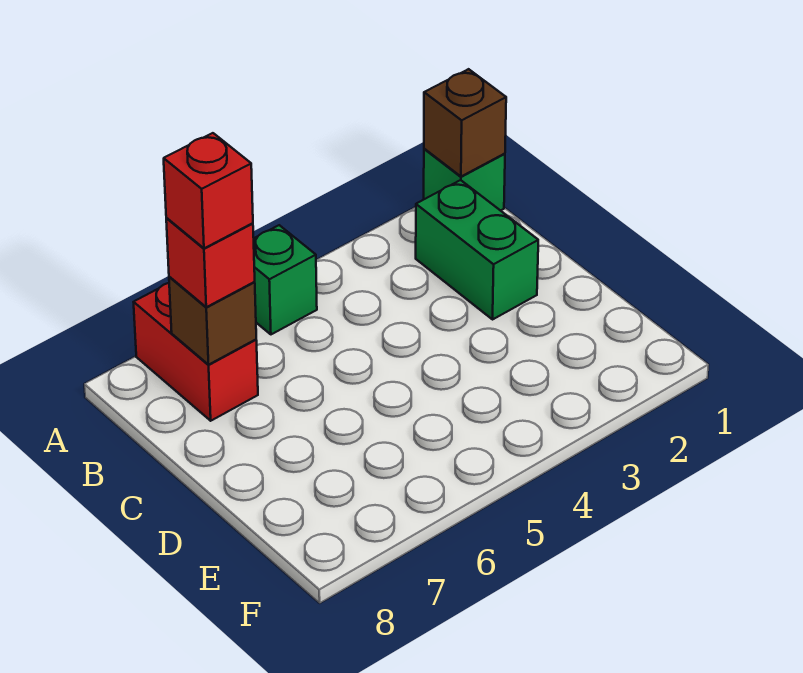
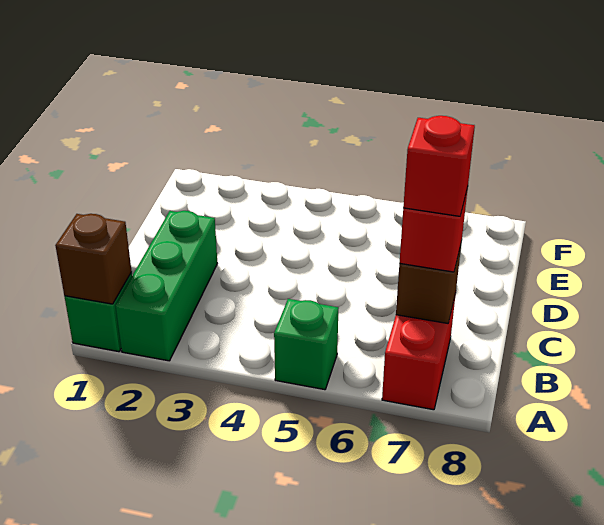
green brick B2:C2 level 1 -> green brick A2:C2 level 1

